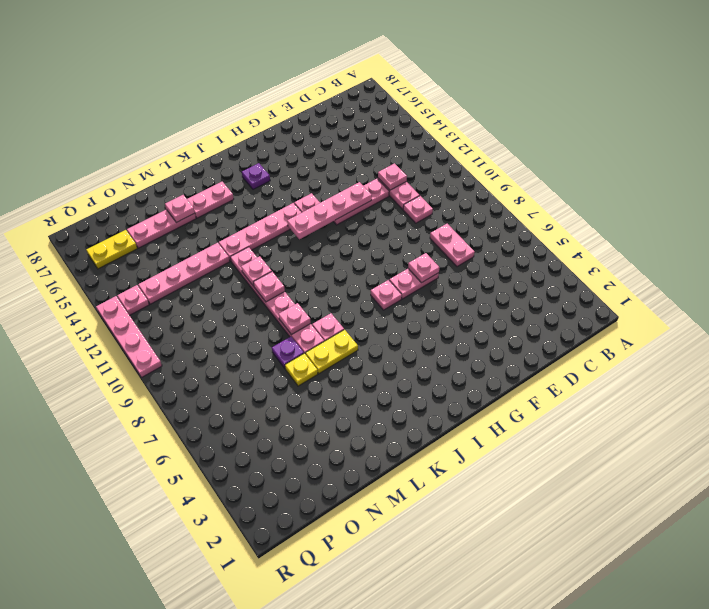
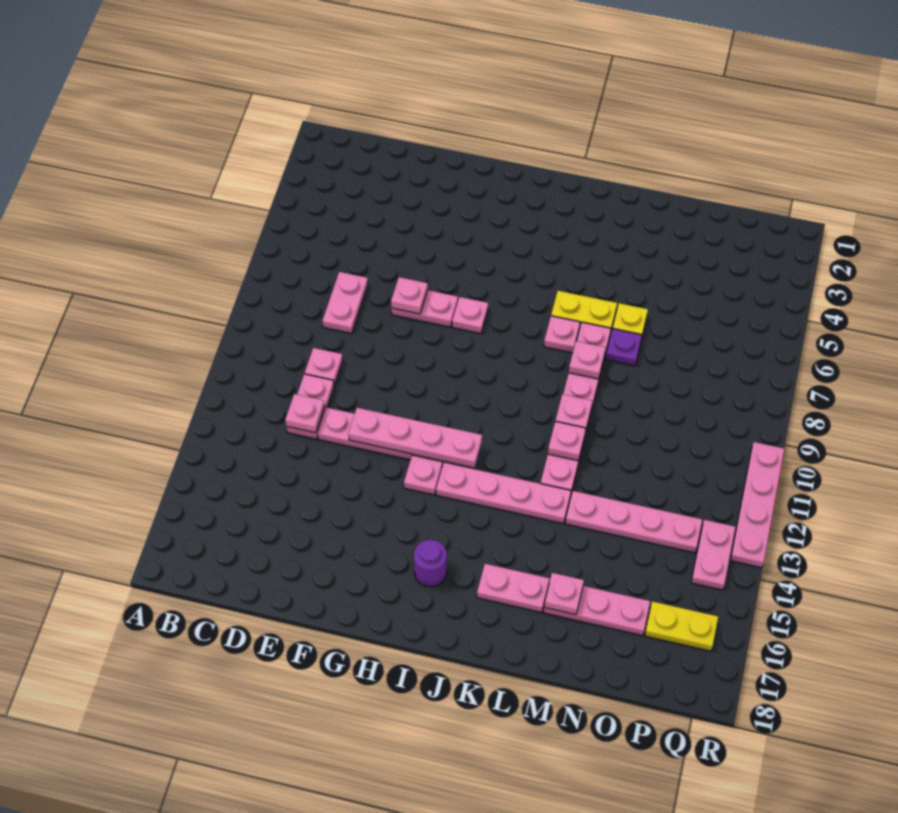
purple plate I16 level 1 -> purple round brick I16 level 1
pink plate Q13 level 1 -> pink plate Q13:Q14 level 1

